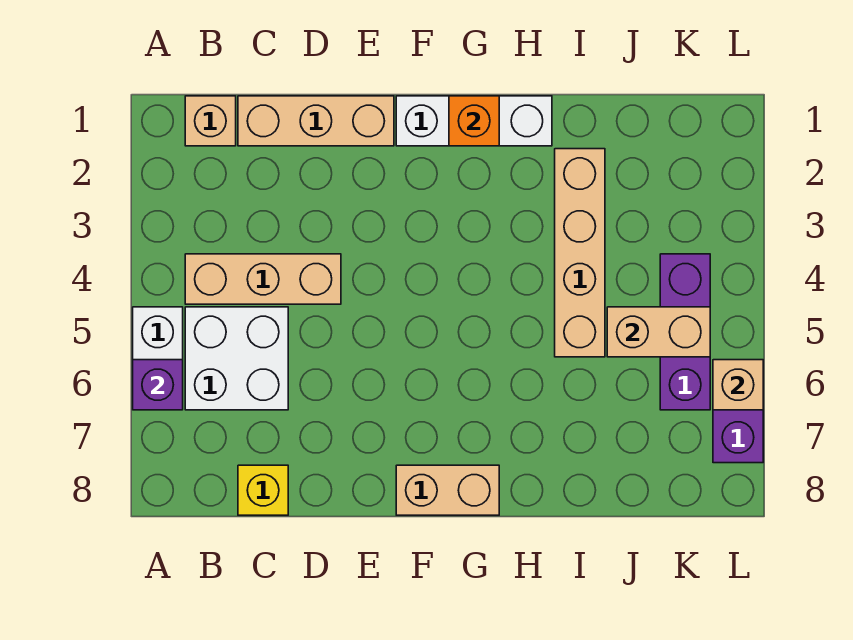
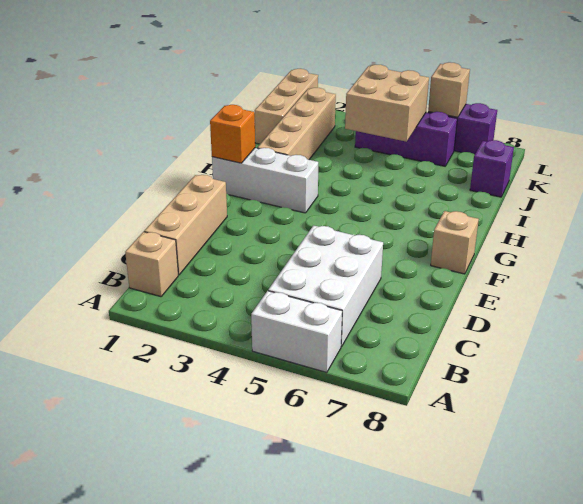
purple brick A6 level 2 -> purple brick J8 level 1
tan brick B4:D4 level 1 -> tan brick J1:L1 level 1
white brick B5:C6 level 1 -> white brick B5:D6 level 1
yellow brick C8 level 1 -> none
white brick F1:H1 level 1 -> white brick G1:G3 level 1
tan brick F8:G8 level 1 -> tan brick F8 level 1
tan brick I2:I5 level 1 -> tan brick H2:K2 level 1
tan brick J5:K5 level 2 -> tan brick J4:K5 level 2

